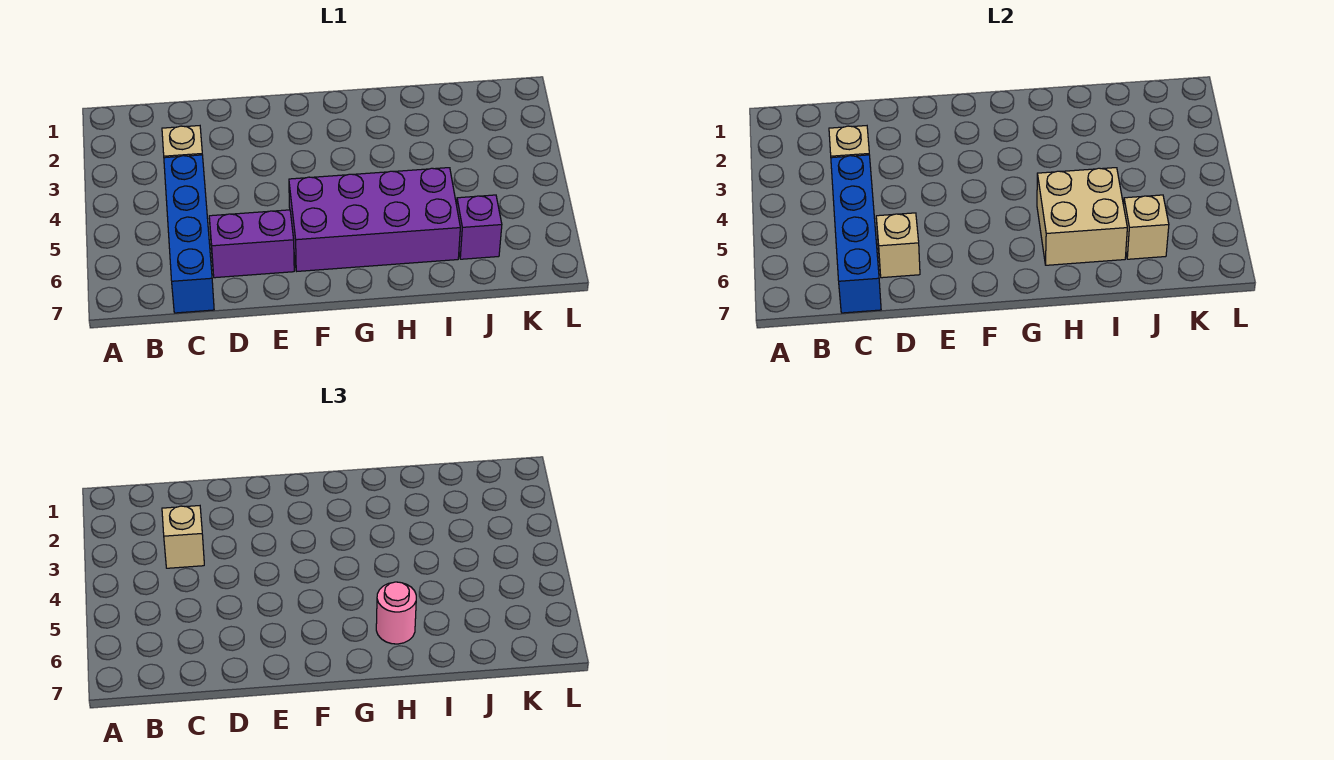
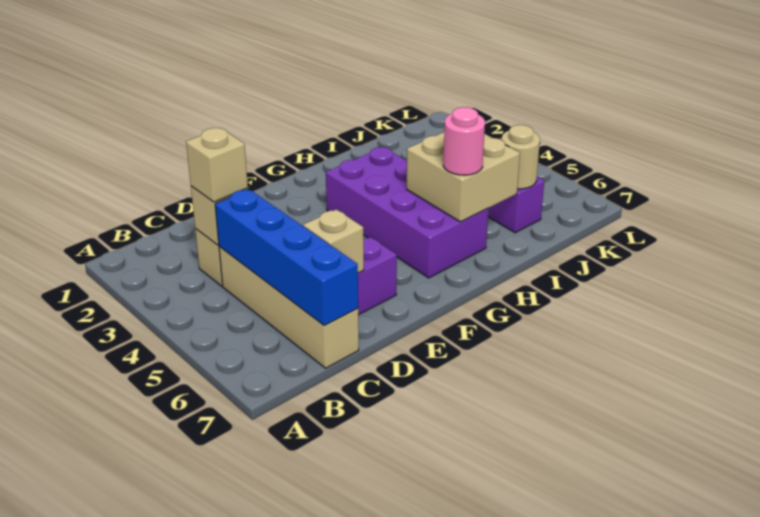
blue brick C4:C7 level 1 -> tan brick C4:C7 level 1
purple brick F5:I6 level 1 -> purple brick G3:H6 level 1
tan brick J6 level 2 -> tan round brick J6 level 2

